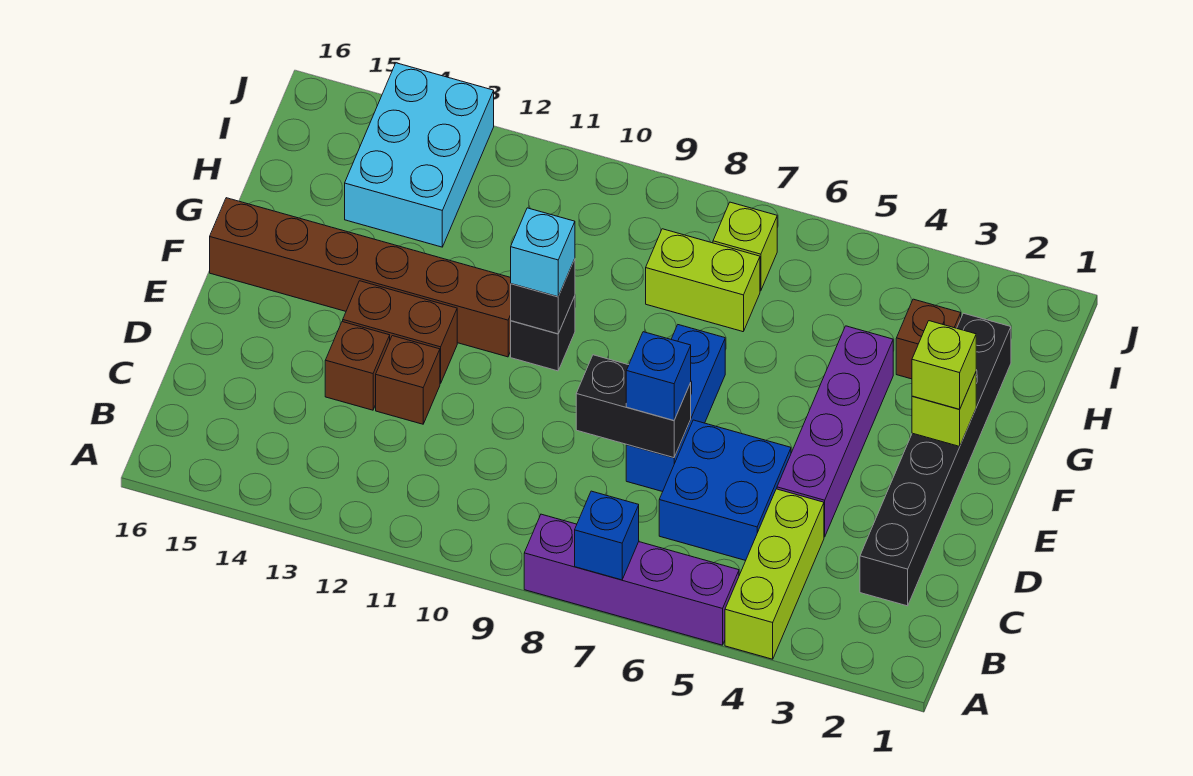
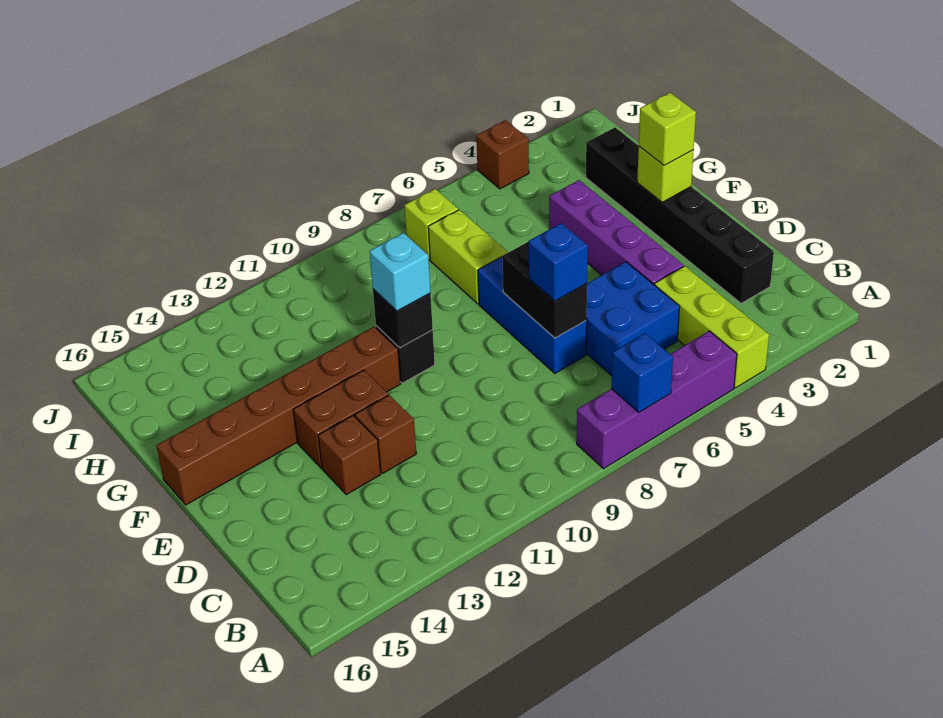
black brick D7:D8 level 2 -> black brick D7:E7 level 2
brown brick H3 level 1 -> brown brick J4 level 1
lime brick H7:H8 level 1 -> lime brick G7:H7 level 1
cyan brick H13:J14 level 1 -> none

